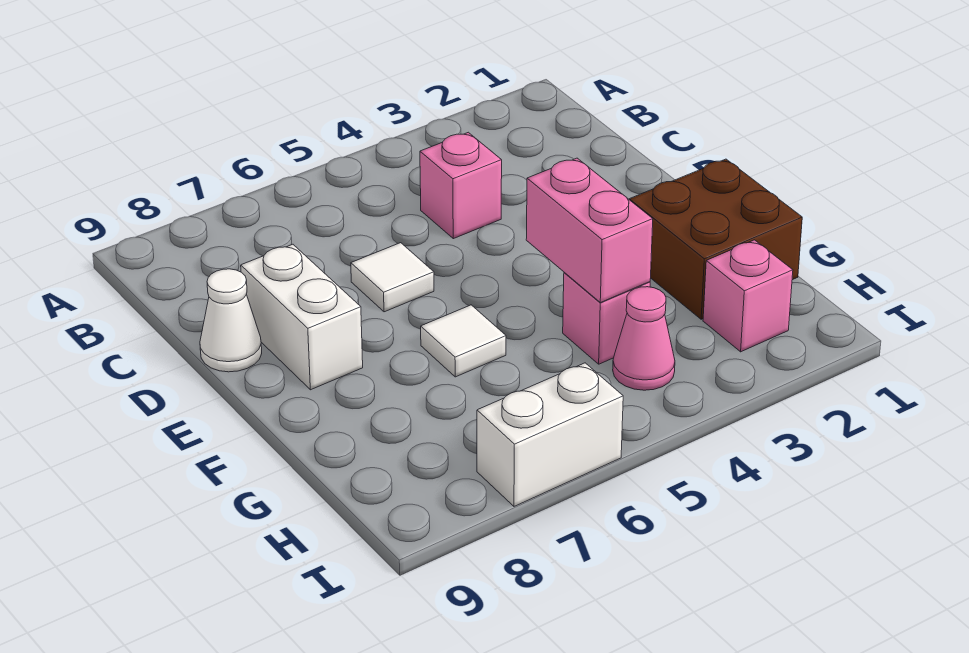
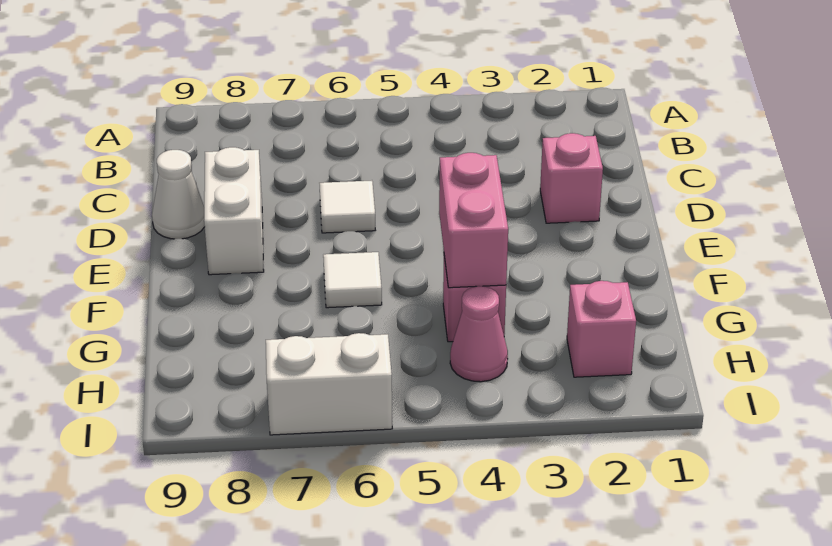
pink brick C4 level 1 -> pink brick D2 level 1
brown brick F1:G2 level 1 -> none

